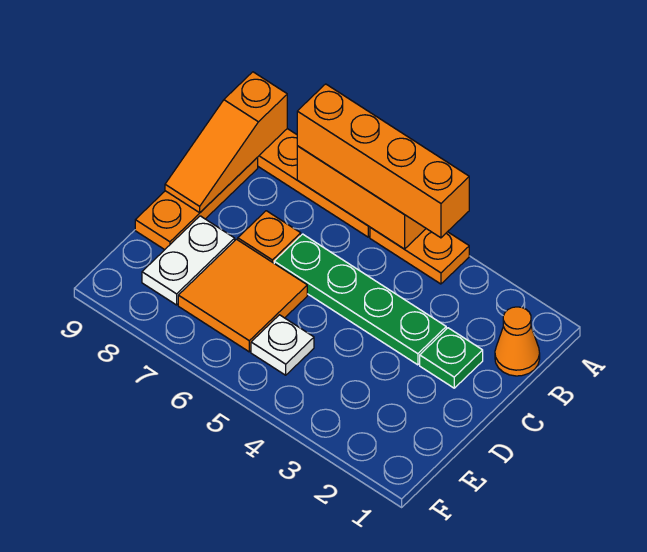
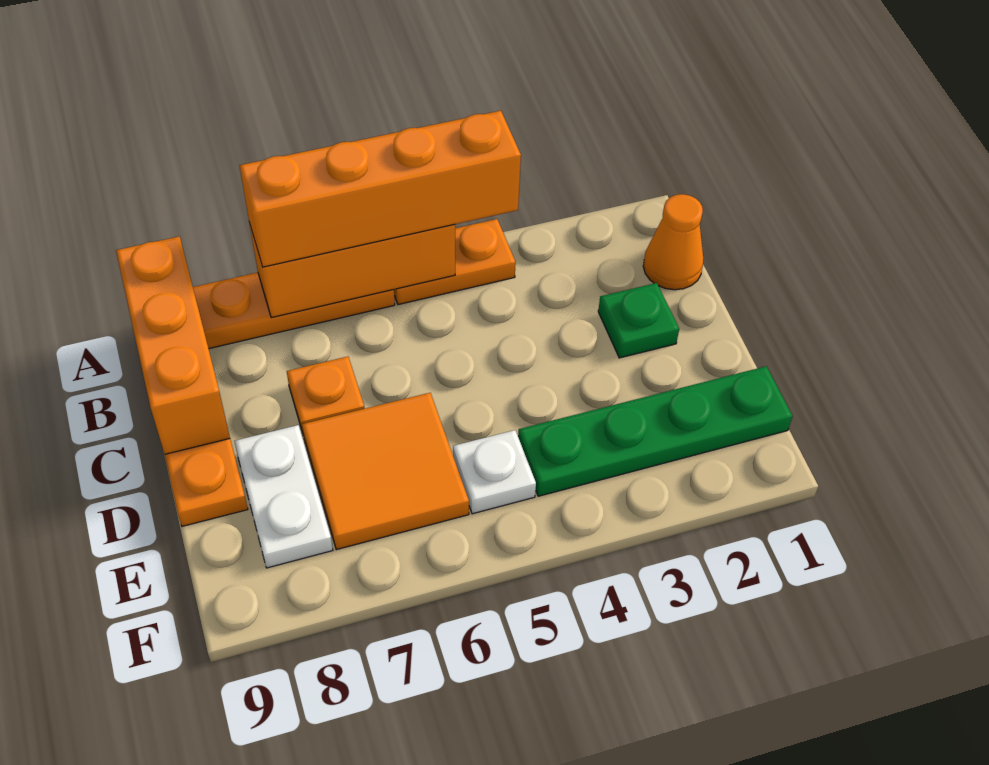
orange slope A9:C9 level 2 top A -> orange brick A9:C9 level 2
green plate C3:C6 level 1 -> green plate E1:E4 level 1

